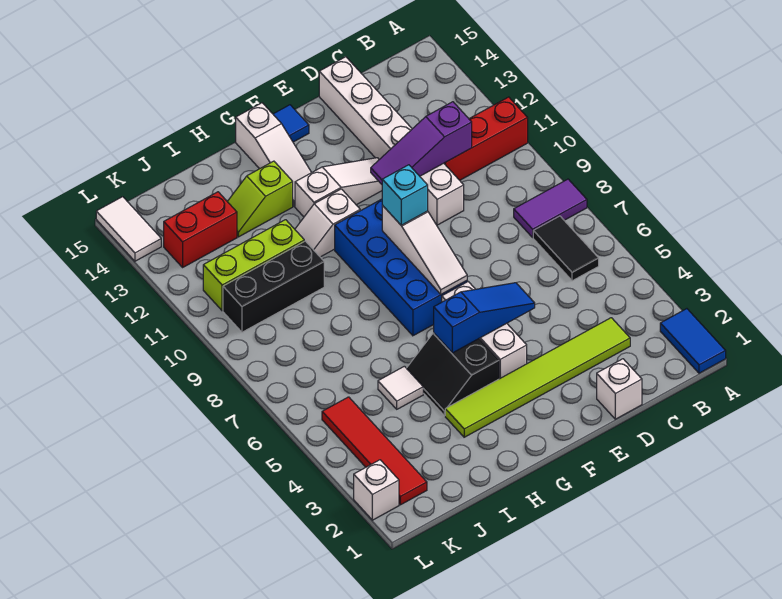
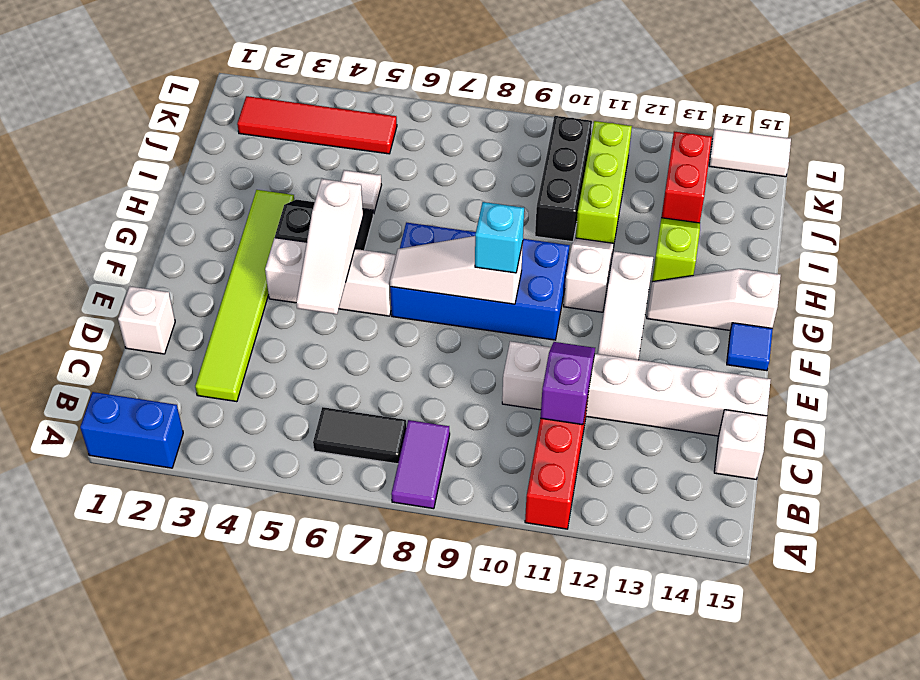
blue tile A1:A2 level 1 -> blue brick A1:A2 level 1
purple slope C11:E11 level 2 top C -> purple slope C11:D11 level 2 top C
blue slope E5:G5 level 2 top G -> white slope E5:G5 level 2 top G
white brick L2 level 1 -> white brick C15 level 1

